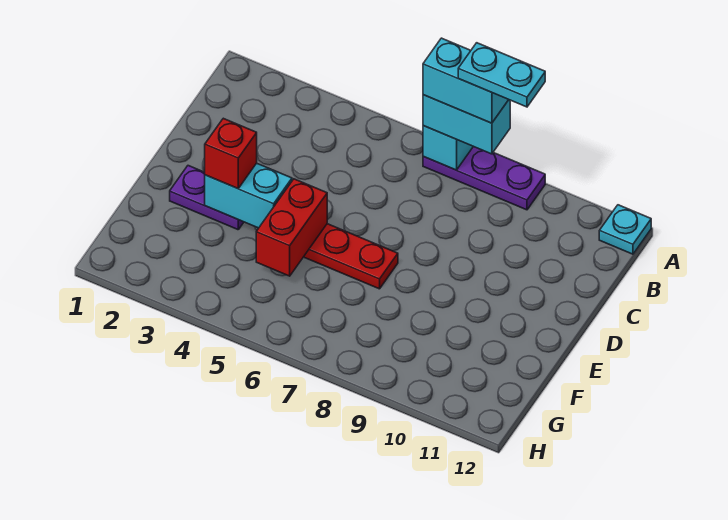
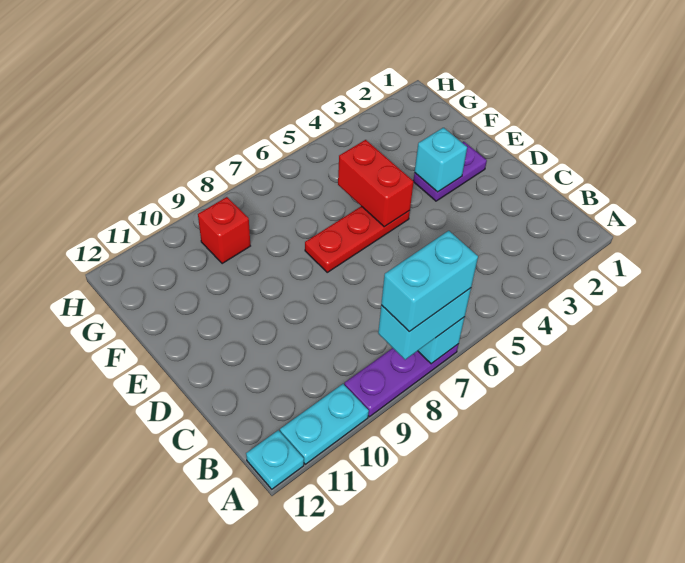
cyan plate A8:A9 level 5 -> cyan plate A10:A11 level 1
cyan brick E3:E4 level 2 -> cyan brick E3 level 2
red brick E3 level 3 -> red brick G9 level 1

